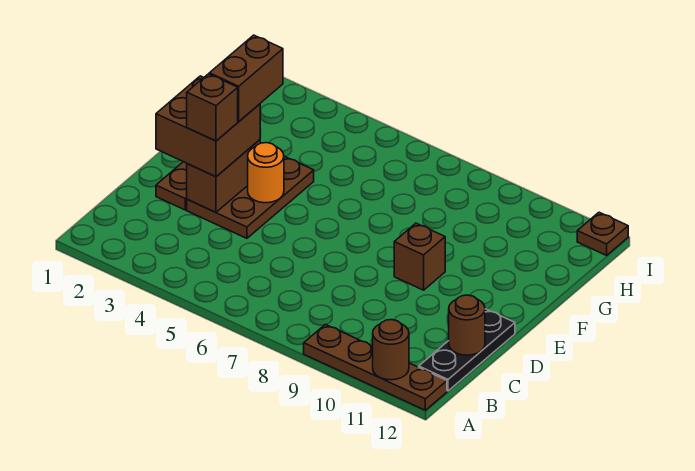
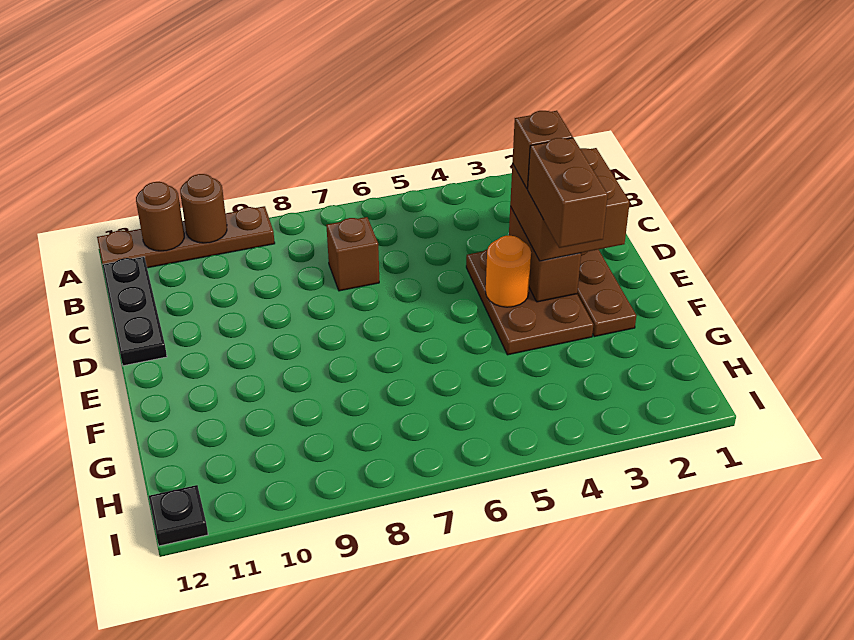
brown round brick C12 level 2 -> brown round brick A10 level 2
brown brick E9 level 1 -> brown brick C7 level 1
brown plate I12 level 1 -> black plate I12 level 1

